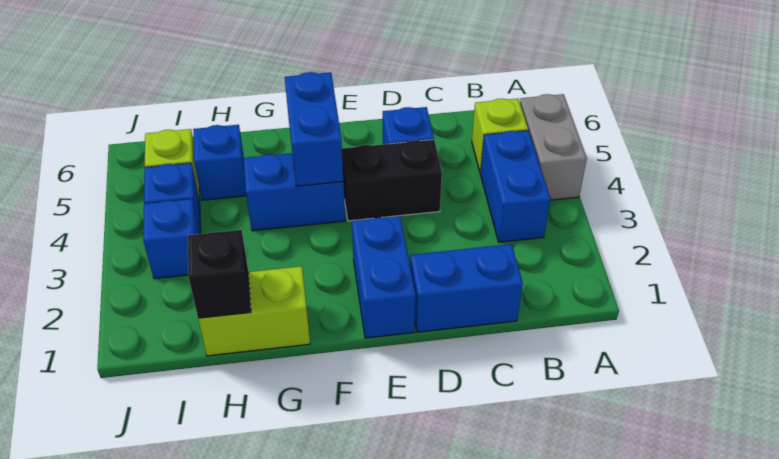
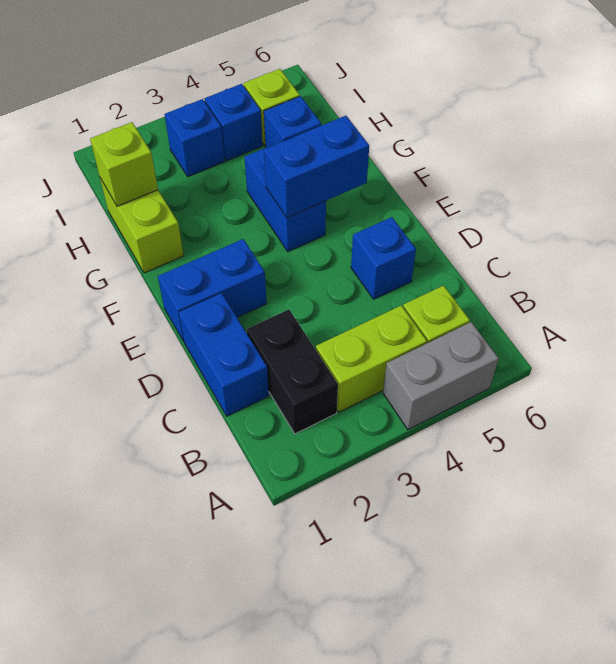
blue brick B3:B4 level 1 -> lime brick B3:B4 level 1
black brick D4:E4 level 1 -> black brick B2:C2 level 1
black brick H1 level 2 -> lime brick H1 level 2

